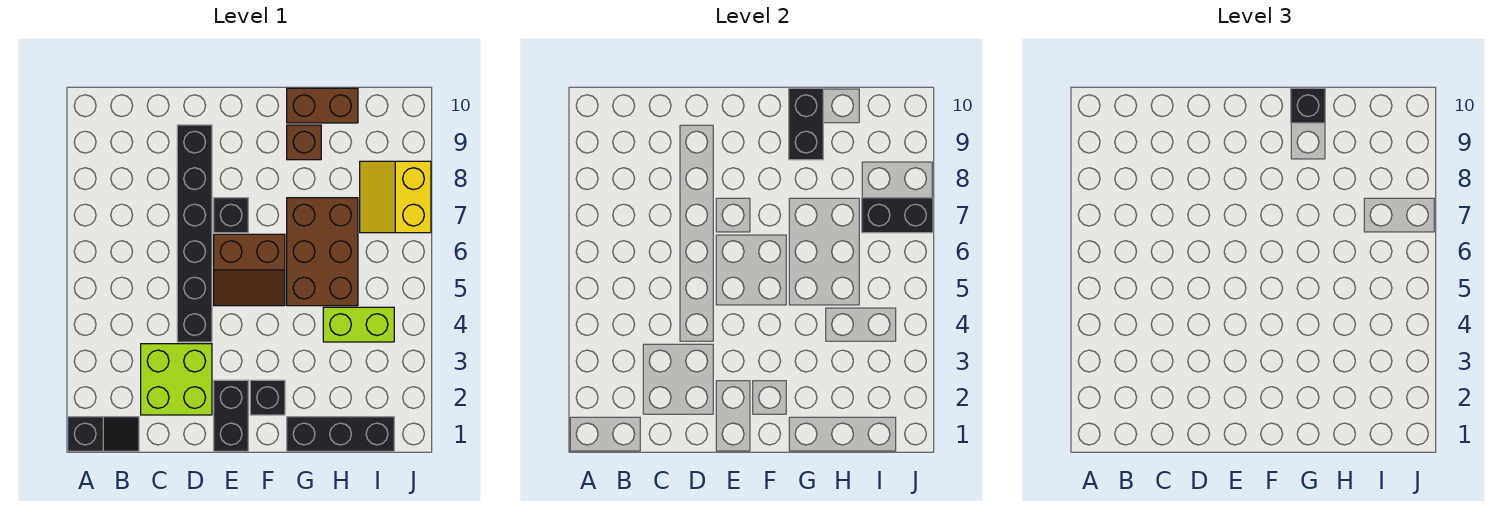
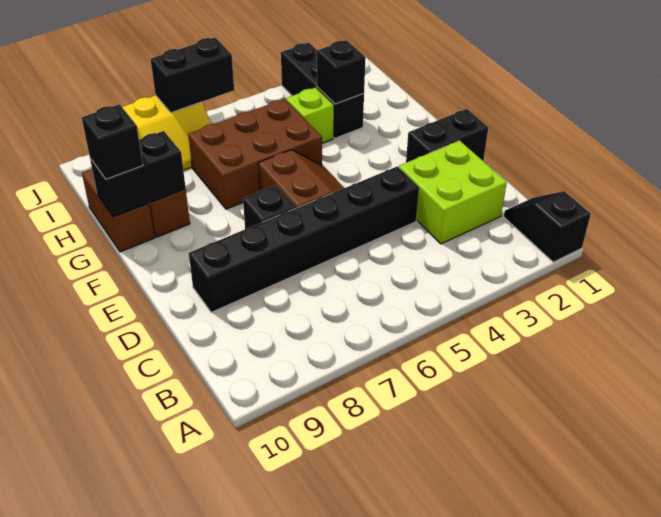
black brick F2 level 1 -> black brick H3 level 2
black brick G1:I1 level 1 -> black brick H3:J3 level 1
lime brick H4:I4 level 1 -> lime brick H4 level 1
black brick I7:J7 level 2 -> black brick J6:J7 level 2

